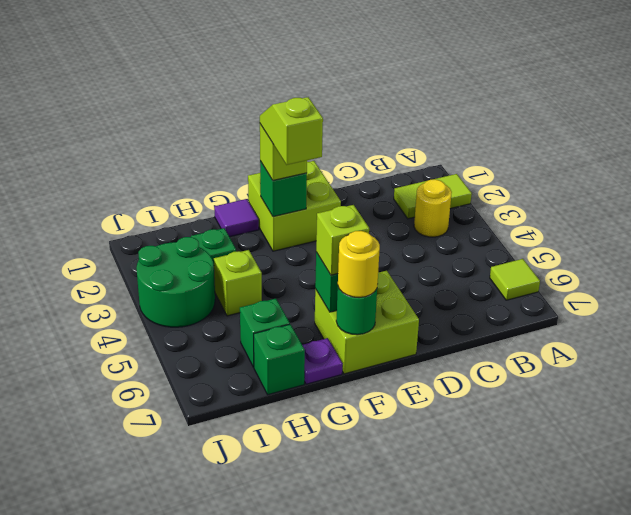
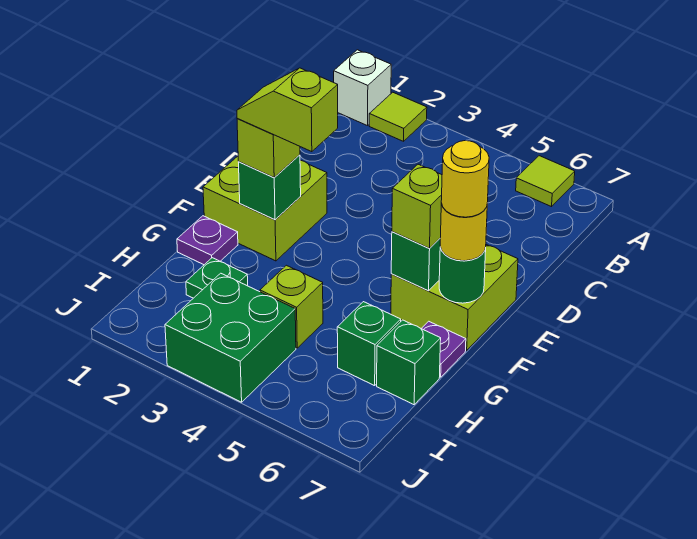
none -> white brick A1 level 1
lime tile A2:B2 level 1 -> lime tile A2 level 1
yellow round brick B3 level 1 -> yellow round brick F7 level 4
purple tile G1 level 1 -> purple plate G1 level 1
green round brick I3:J4 level 1 -> green brick I3:J4 level 1

